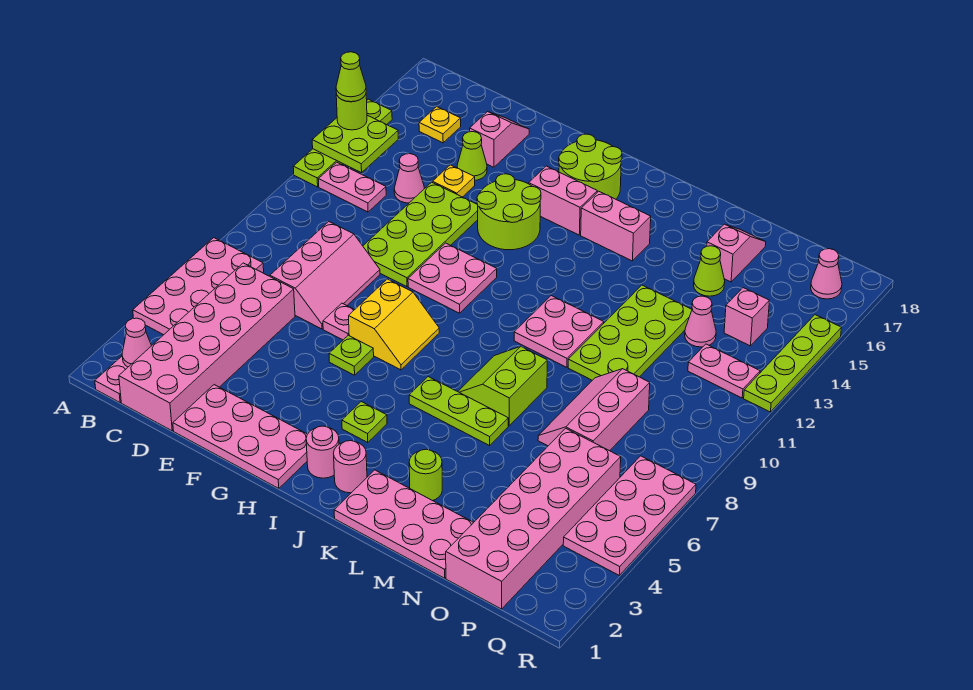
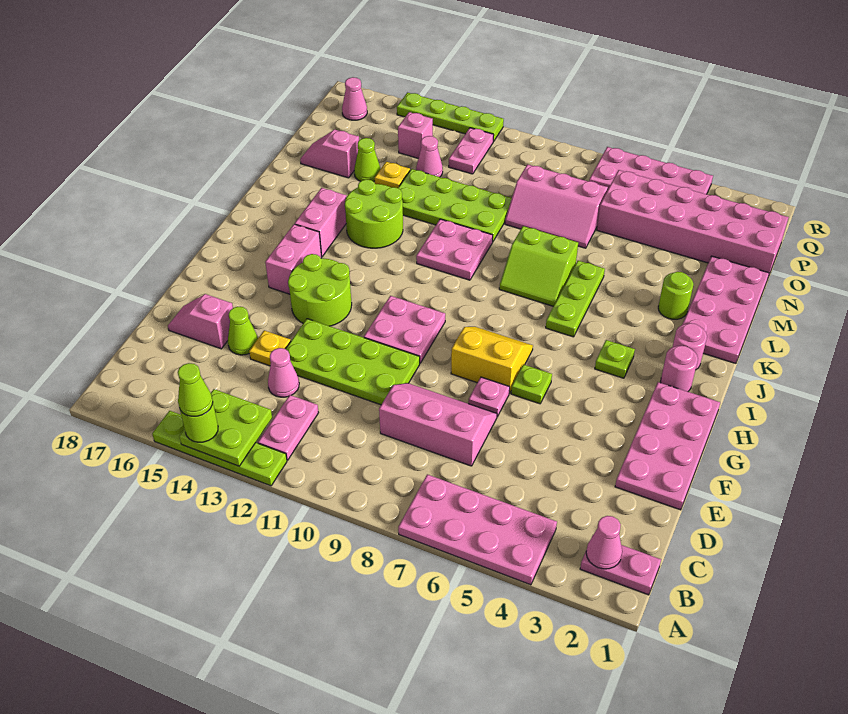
pink brick C1:D6 level 1 -> none
yellow plate C16 level 1 -> yellow plate N14 level 1
lime round brick H16:I17 level 1 -> lime round brick K13:L14 level 1

